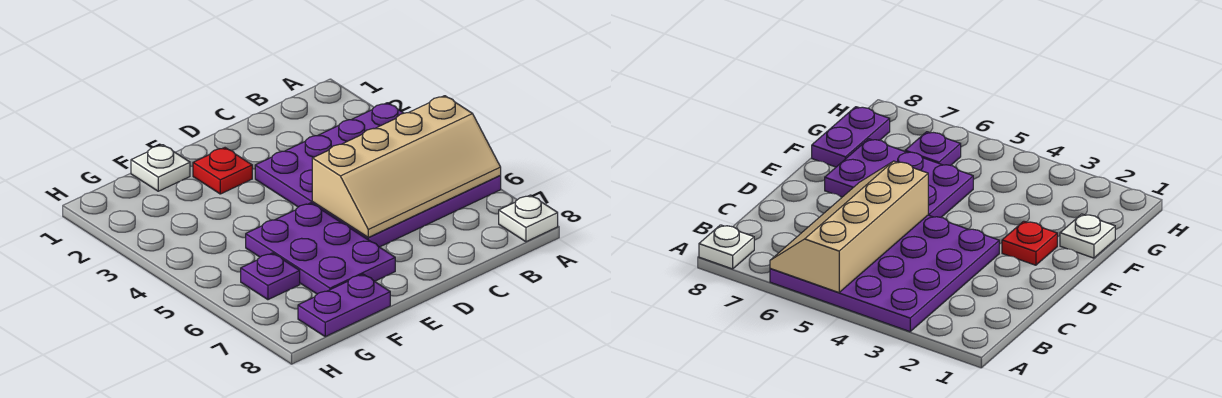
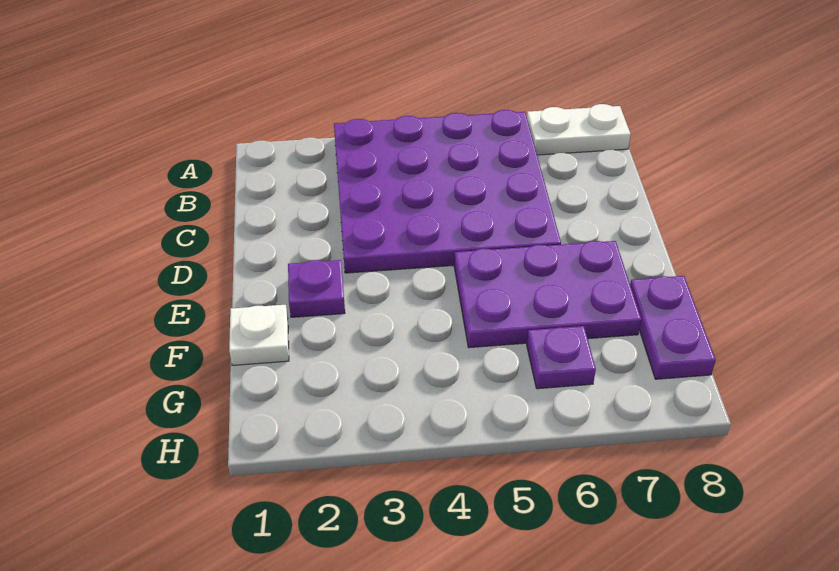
tan slope A5:D6 level 2 top 5 -> none
white plate A8 level 1 -> white plate A7:A8 level 1
red plate E2 level 1 -> purple plate E2 level 1

